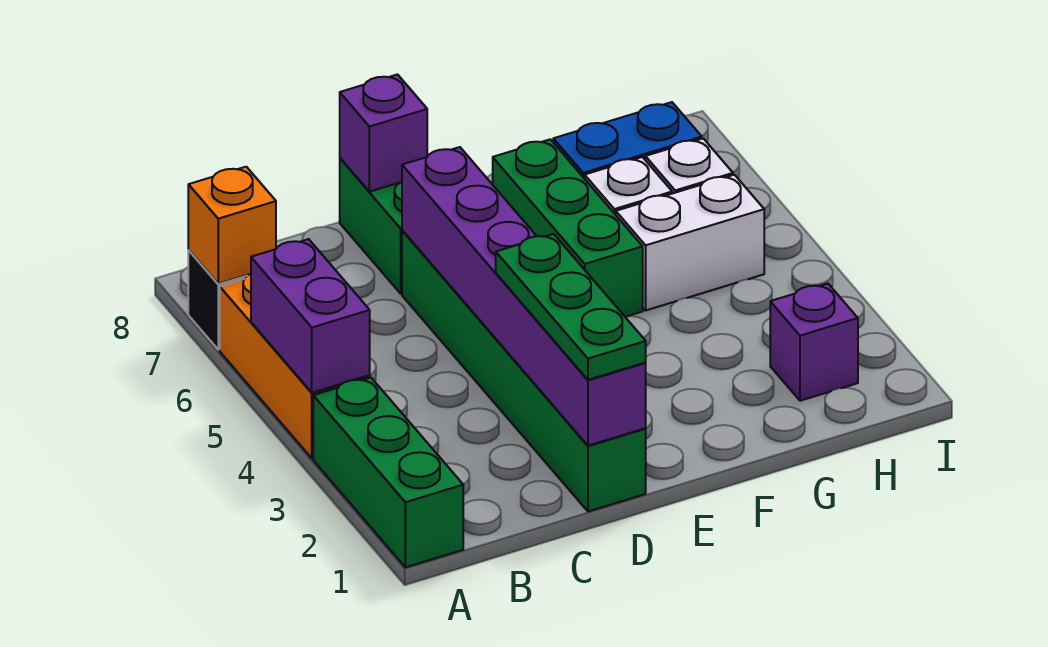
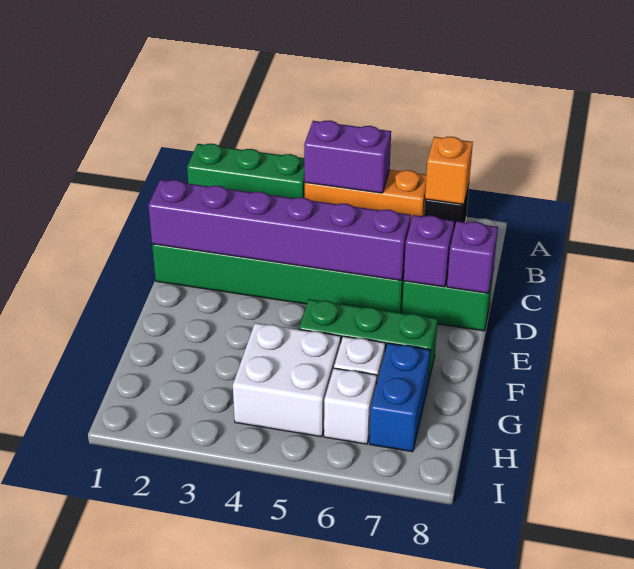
green plate D1:D3 level 3 -> none
white brick G5:H5 level 1 -> white brick G4:H5 level 1
purple brick H2 level 1 -> purple brick D7 level 2

